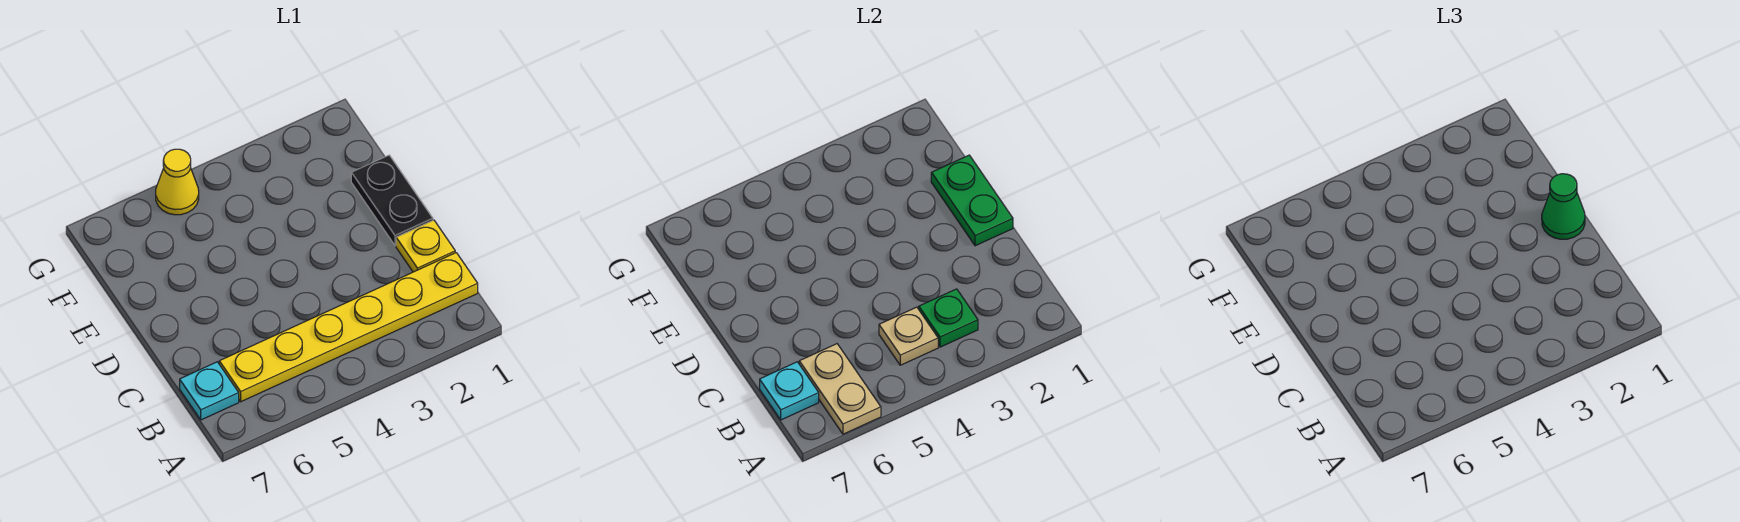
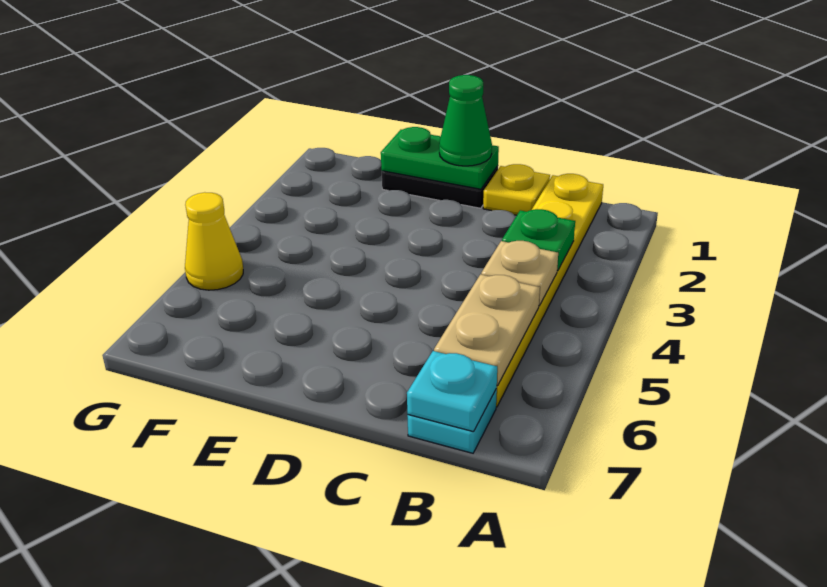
tan plate A6:B6 level 2 -> tan plate B5:B6 level 2

